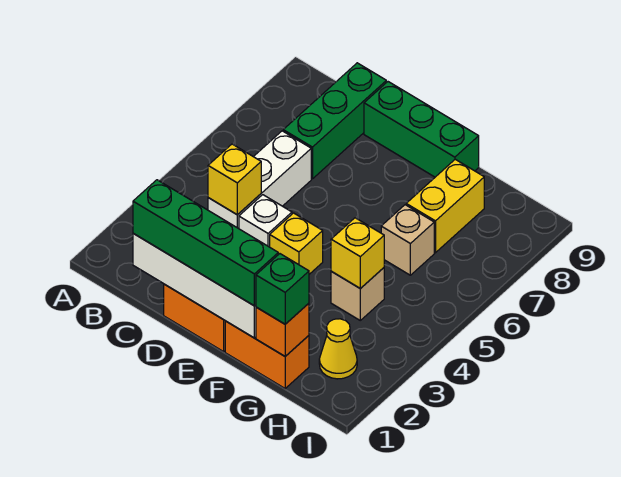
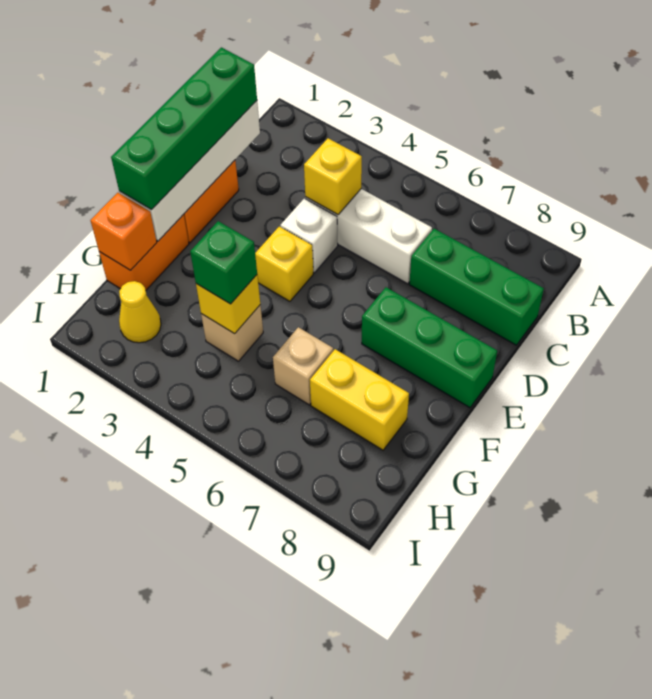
green brick D9:F9 level 1 -> green brick E7:E9 level 1
green brick G1 level 3 -> green brick G4 level 3

